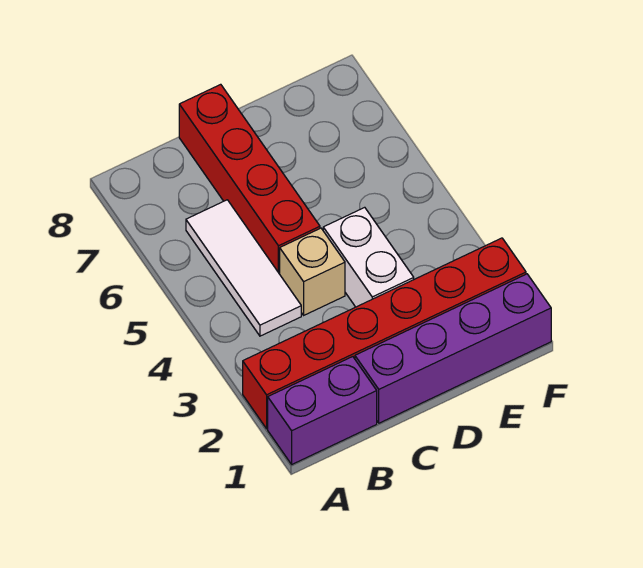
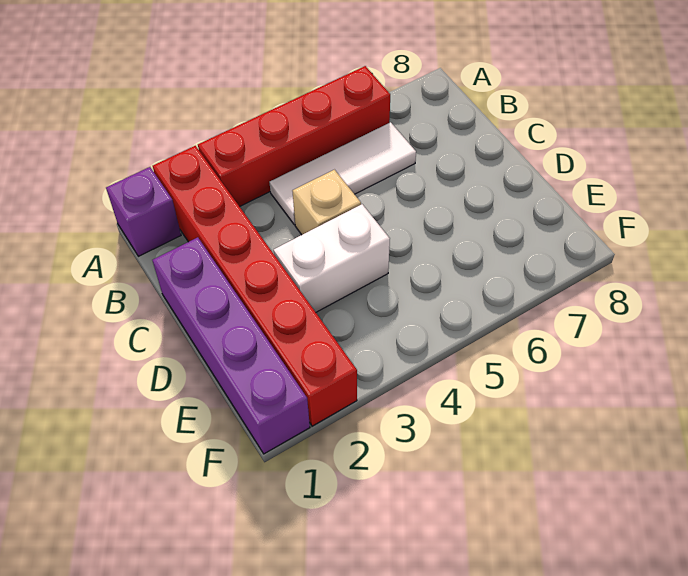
purple brick A1:B1 level 1 -> purple brick A1 level 1
red brick C5:C8 level 1 -> red brick A3:A6 level 1

